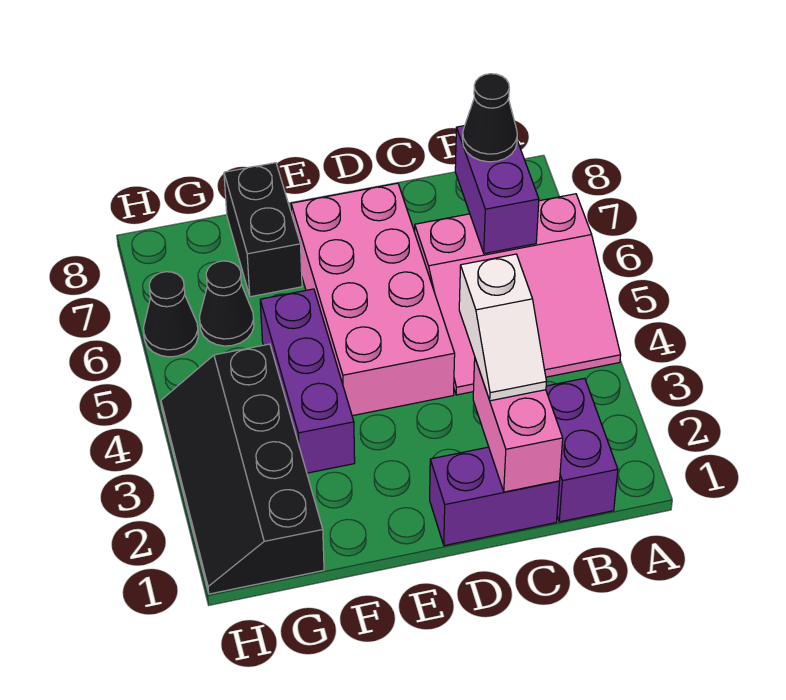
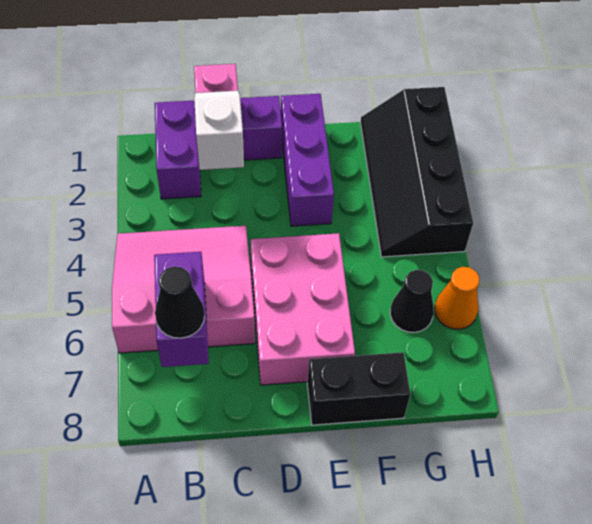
pink brick D4:E7 level 1 -> pink brick D5:E7 level 1
purple brick F3:F5 level 1 -> purple brick E1:E3 level 1
black brick F7:F8 level 1 -> black brick E8:F8 level 1
black slope G1:H4 level 1 top G -> black slope G1:H4 level 1 top H
black cone H6 level 1 -> orange cone H6 level 1

